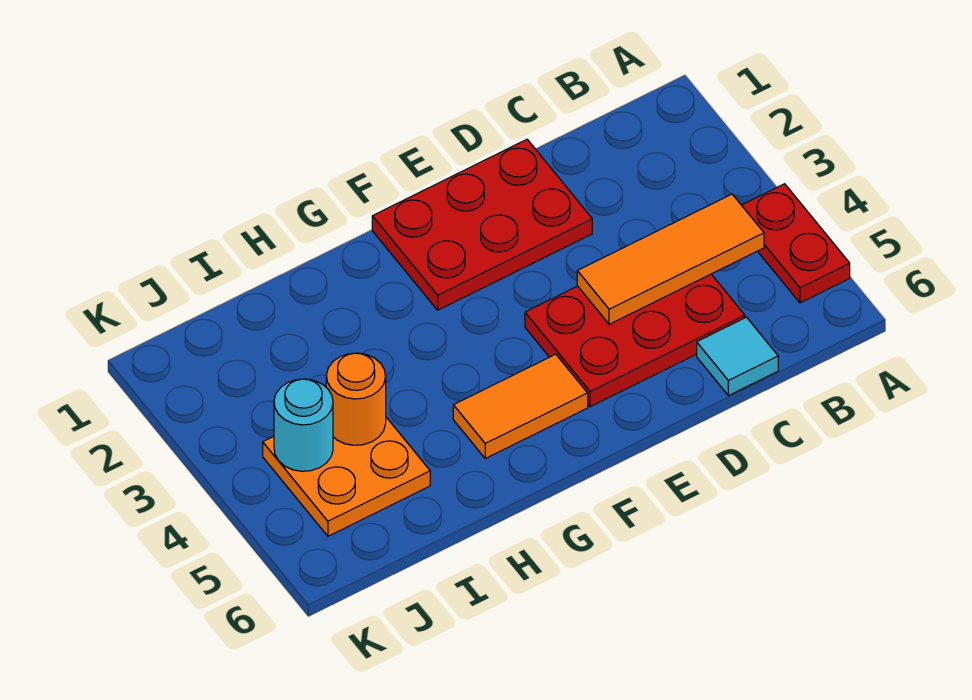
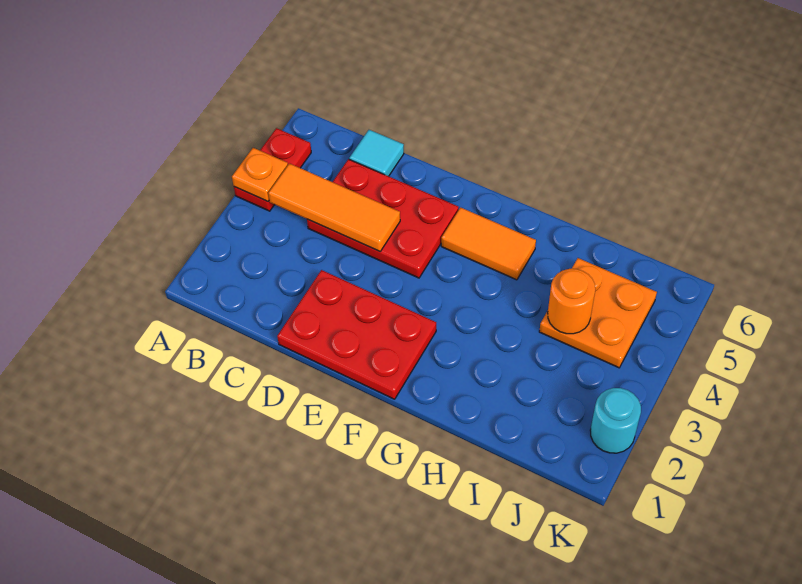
none -> orange plate A4 level 2
cyan round brick J4 level 2 -> cyan round brick K2 level 1

